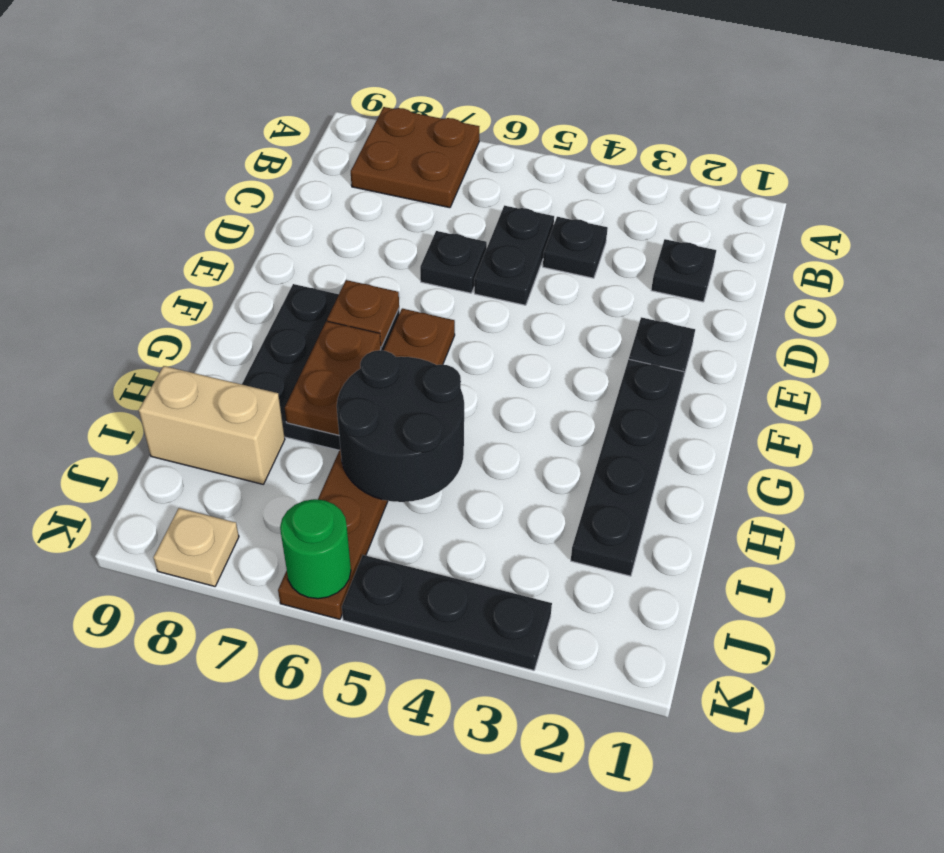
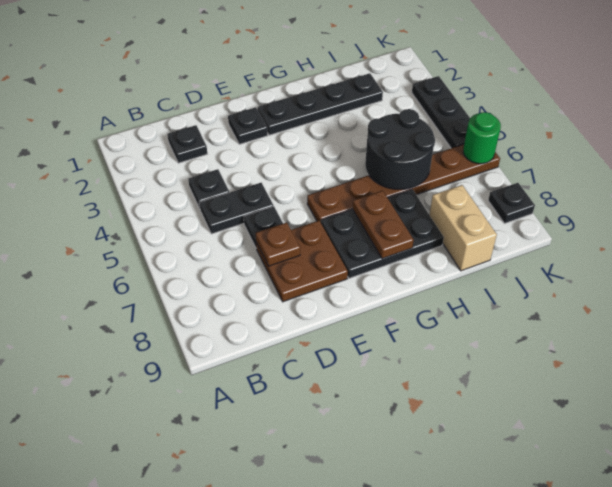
brown plate A7:B8 level 1 -> brown plate D7:E8 level 1
brown plate F7 level 2 -> brown plate D7 level 2
brown plate G7:H7 level 2 -> brown plate G7:G8 level 2
tan plate K8 level 1 -> black plate K8 level 1

